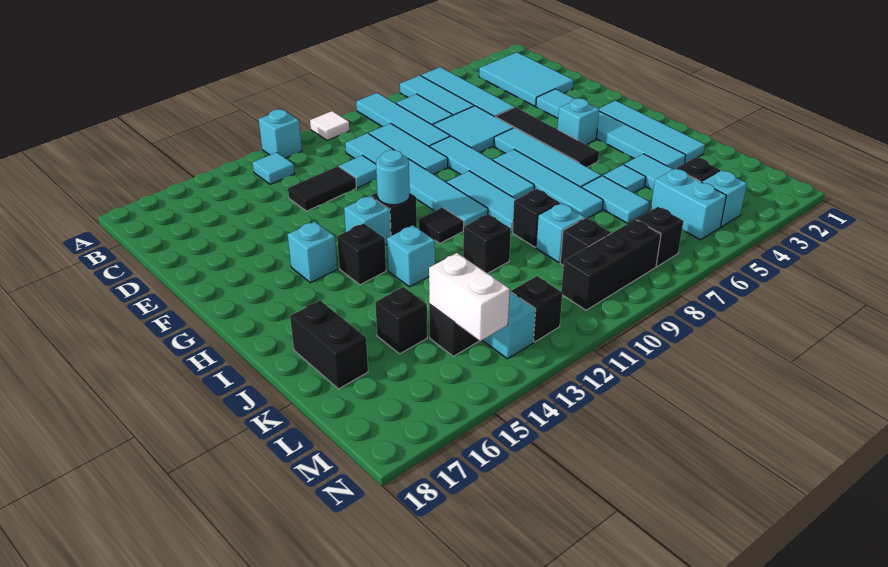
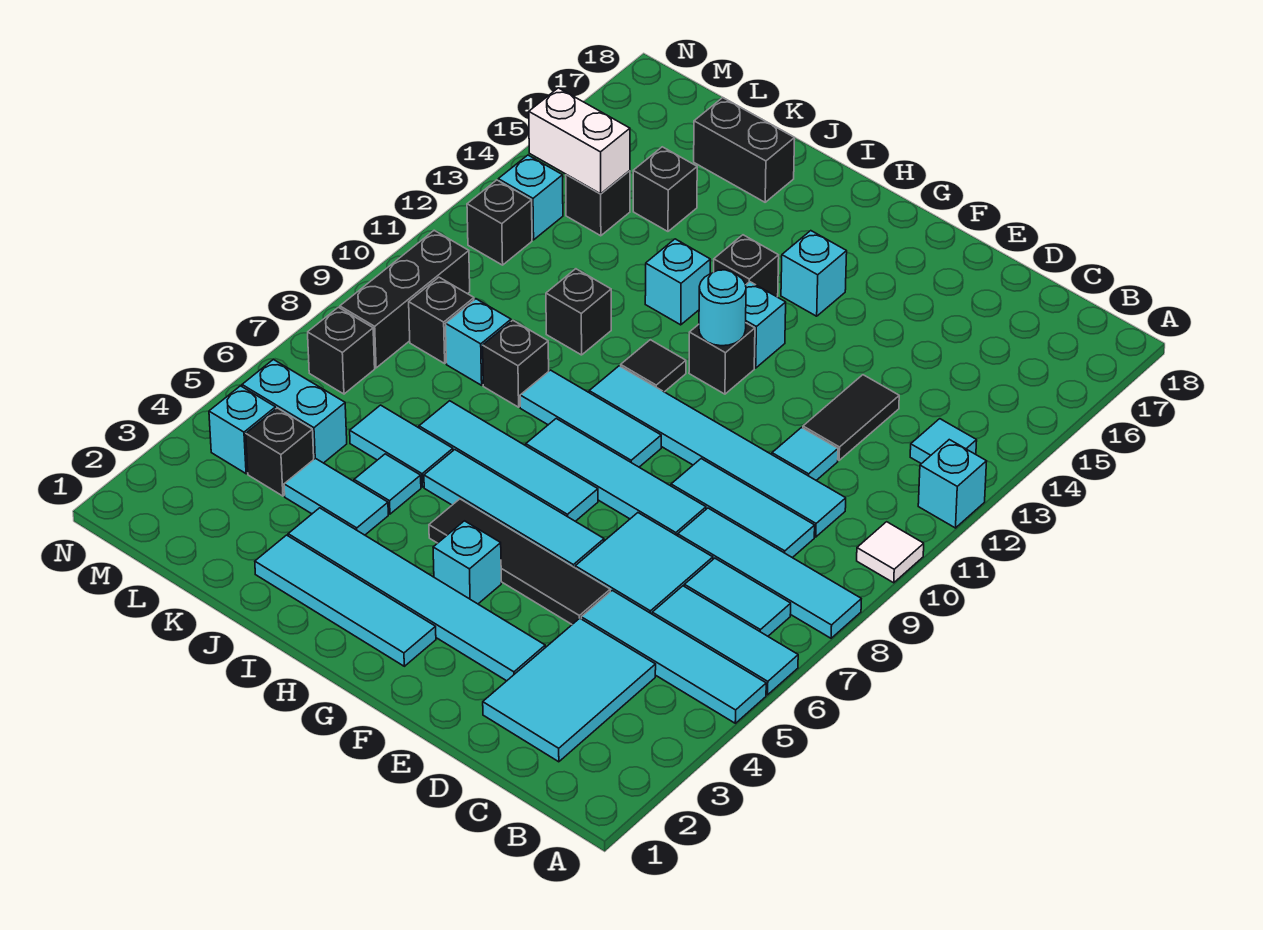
cyan tile B2:D3 level 1 -> cyan tile C2:D4 level 1

